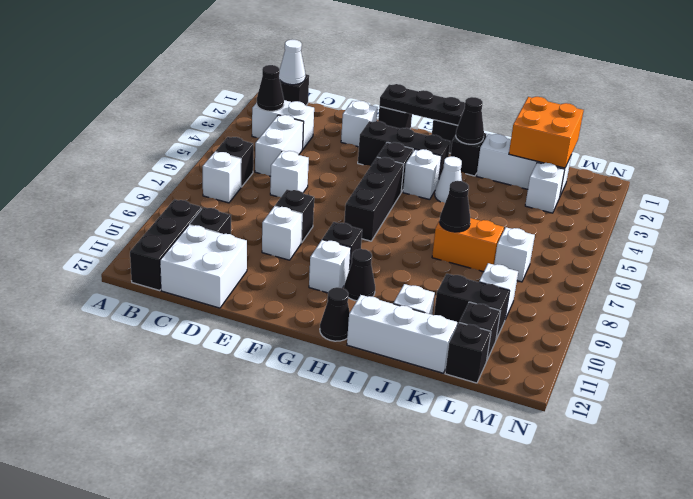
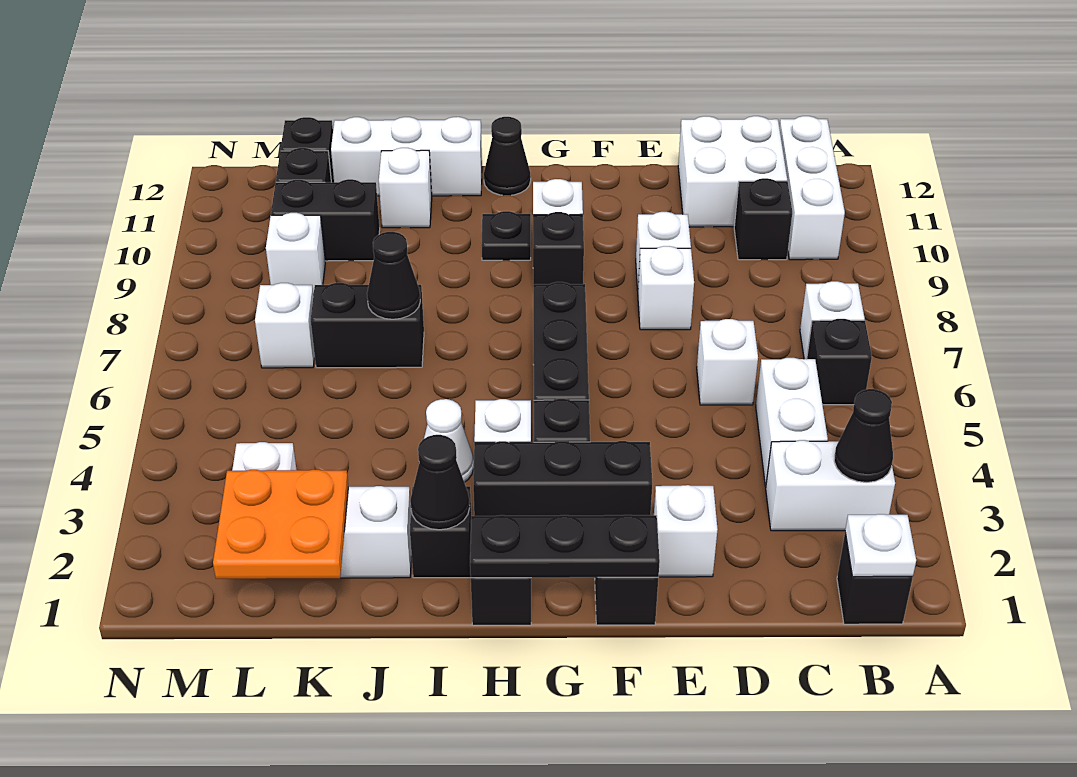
white cone B1 level 2 -> white plate B1 level 2
black brick B10:B12 level 1 -> white brick B10:B12 level 1
black brick E8 level 1 -> white brick E8 level 1
black cone H10 level 1 -> black plate H10 level 1
orange brick J7:K7 level 1 -> black brick J7:K7 level 1
orange brick K1:L2 level 2 -> orange plate K1:L2 level 2

